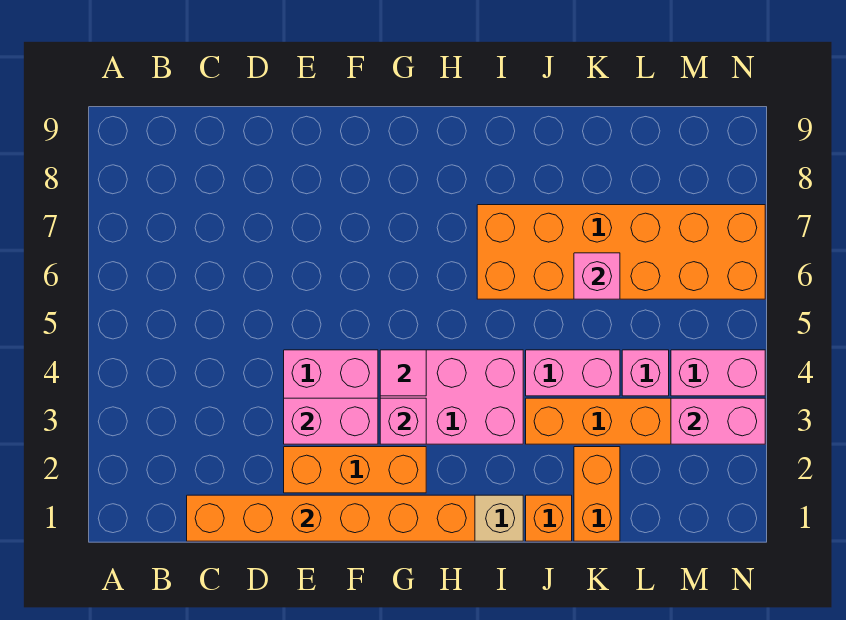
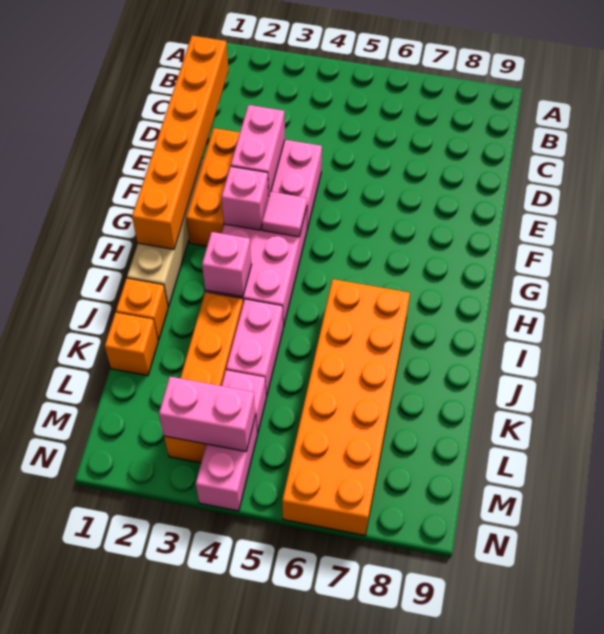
orange brick K1:K2 level 1 -> orange brick K1 level 1
pink brick K6 level 2 -> pink brick I3 level 2
pink brick M3:N3 level 2 -> pink brick M3:M4 level 2

